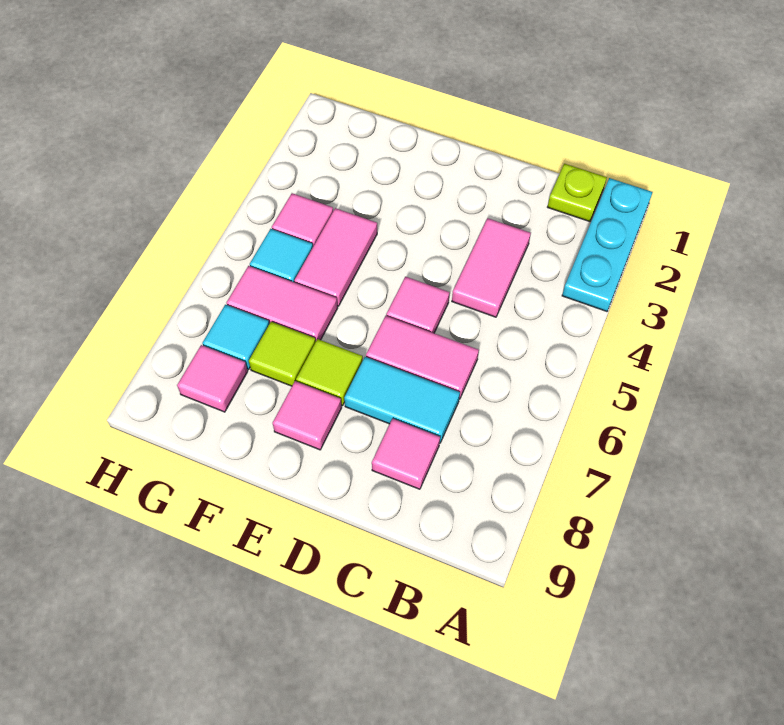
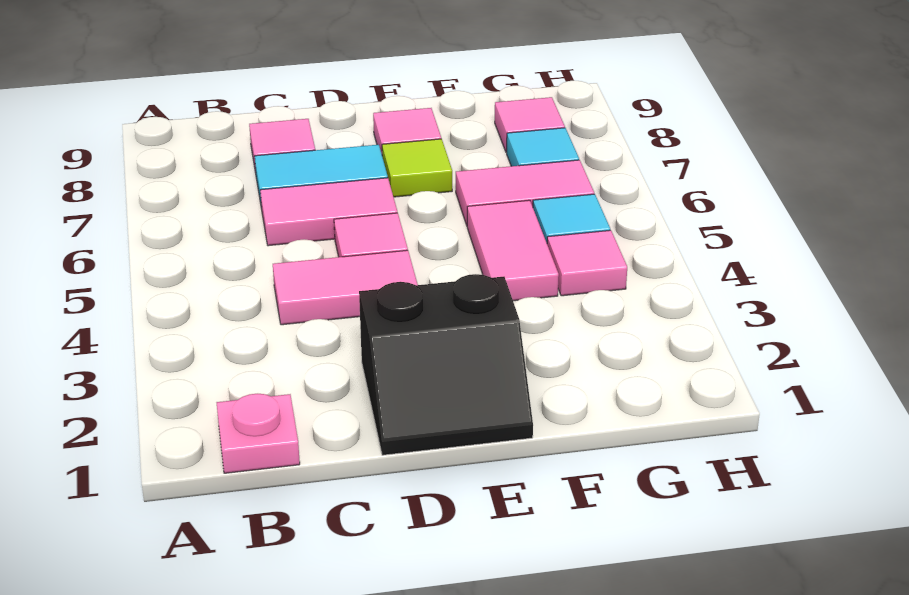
cyan plate A1:A3 level 1 -> none
lime plate B1 level 1 -> pink plate B1 level 1
pink tile C3:C4 level 1 -> pink tile C4:D4 level 1
none -> black slope D1:E2 level 1 top 2
lime tile F7 level 1 -> none

